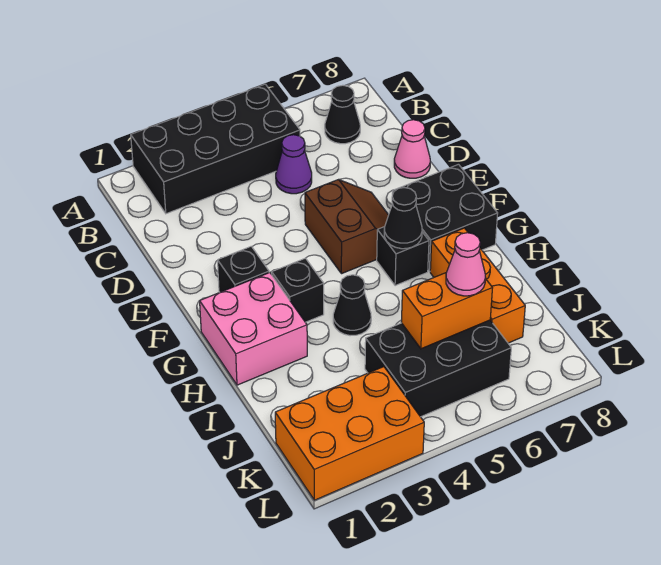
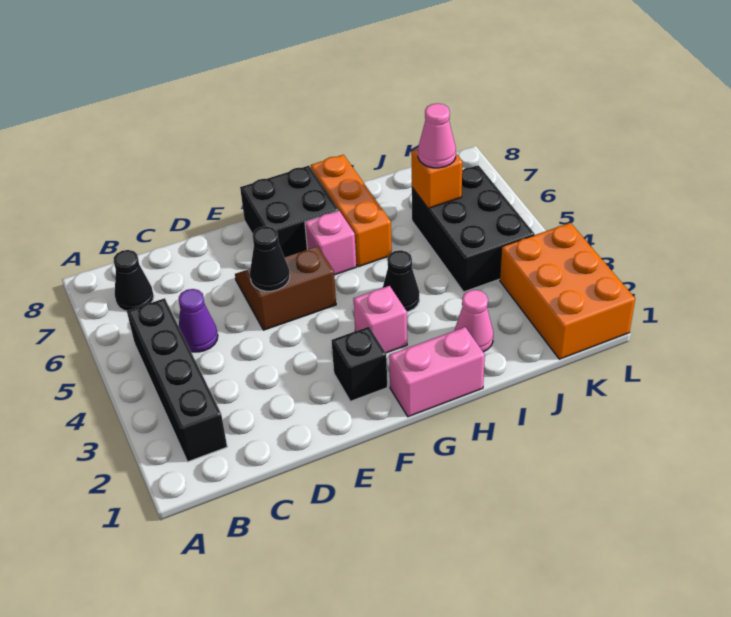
black brick A2:B5 level 1 -> black brick B2:B5 level 1
pink cone D8 level 1 -> pink cone I2 level 1
pink brick G1:H2 level 1 -> pink brick G1:H1 level 1
black brick G3 level 1 -> pink brick G3 level 1
black brick G6 level 1 -> pink brick G6 level 1
black cone G6 level 2 -> black cone E5 level 2
orange brick H7:J7 level 1 -> orange brick H6:H8 level 1
orange brick J5:J6 level 2 -> orange brick J6 level 2

